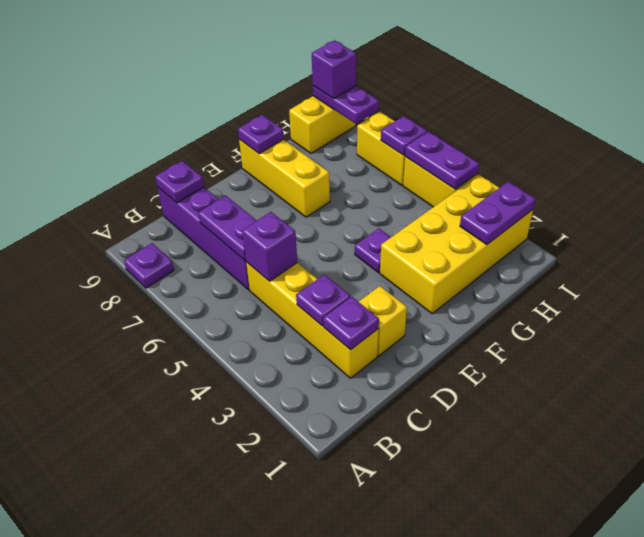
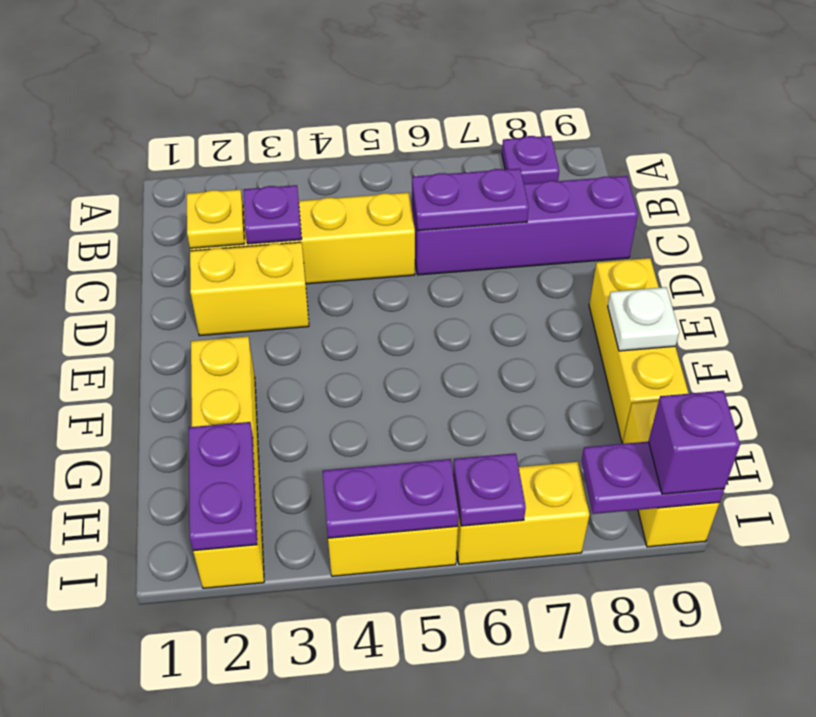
purple plate C2 level 2 -> yellow plate C2 level 2
purple brick C5 level 2 -> none
purple plate C9 level 2 -> none
yellow brick D2 level 1 -> yellow brick D2:D3 level 1
yellow brick F2:I3 level 1 -> yellow brick F2:I2 level 1
purple plate F4 level 1 -> none
yellow brick F7:F9 level 1 -> yellow brick E9:G9 level 1
purple plate F9 level 2 -> white plate F9 level 2

